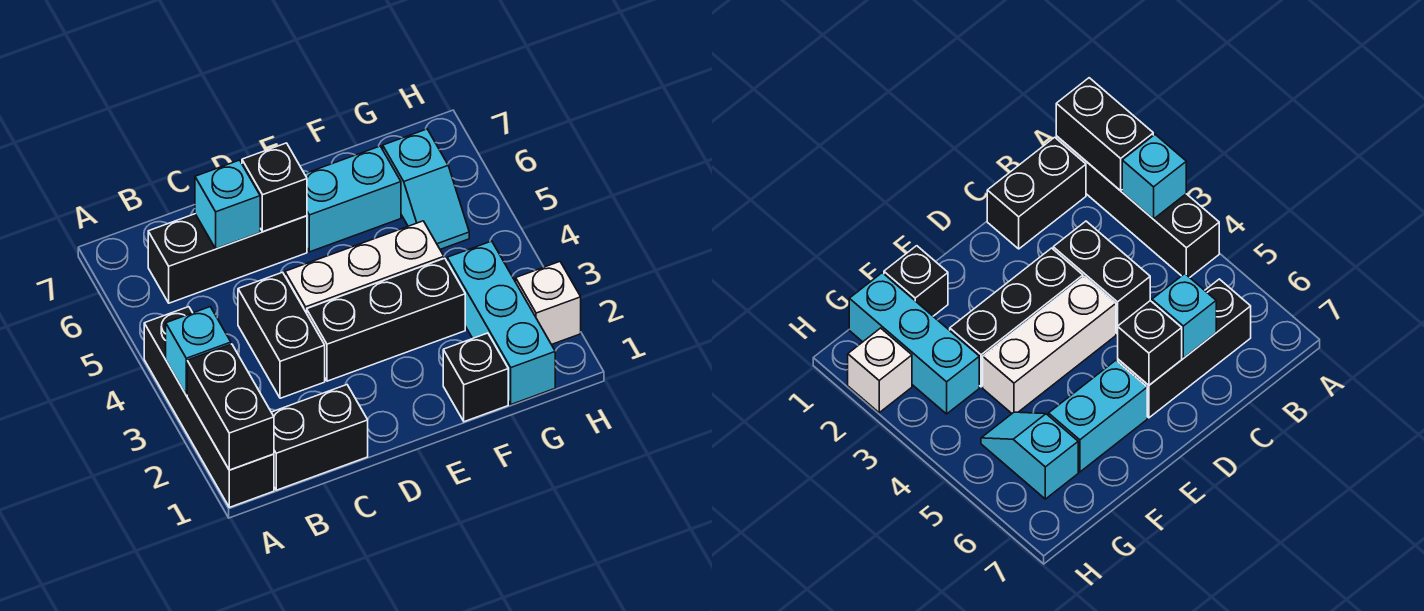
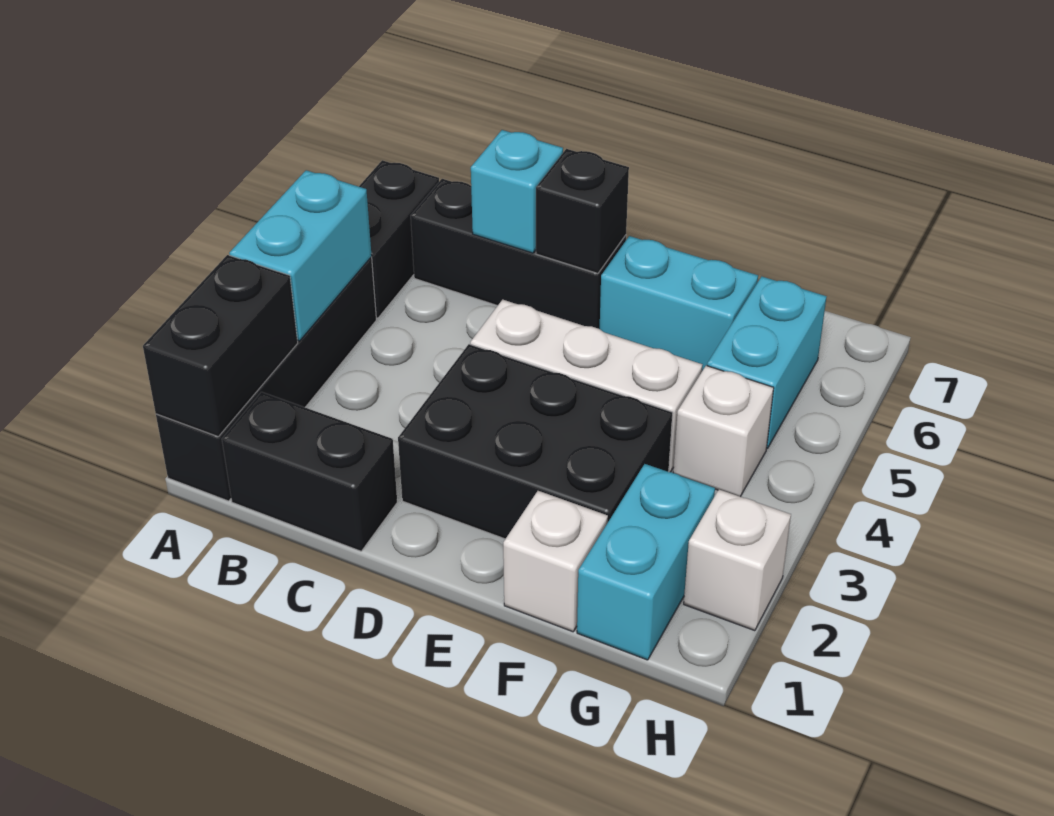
cyan brick A3 level 2 -> cyan brick A3:A4 level 2
black brick C3:C4 level 1 -> black brick A5:A6 level 1
black brick D3:F3 level 1 -> black brick D2:F3 level 1
black brick F1 level 1 -> white brick F1 level 1
cyan brick G1:G3 level 1 -> cyan brick G1:G2 level 1
none -> white brick G4 level 1
cyan slope G5:G6 level 1 top 6 -> cyan brick G5:G6 level 1

